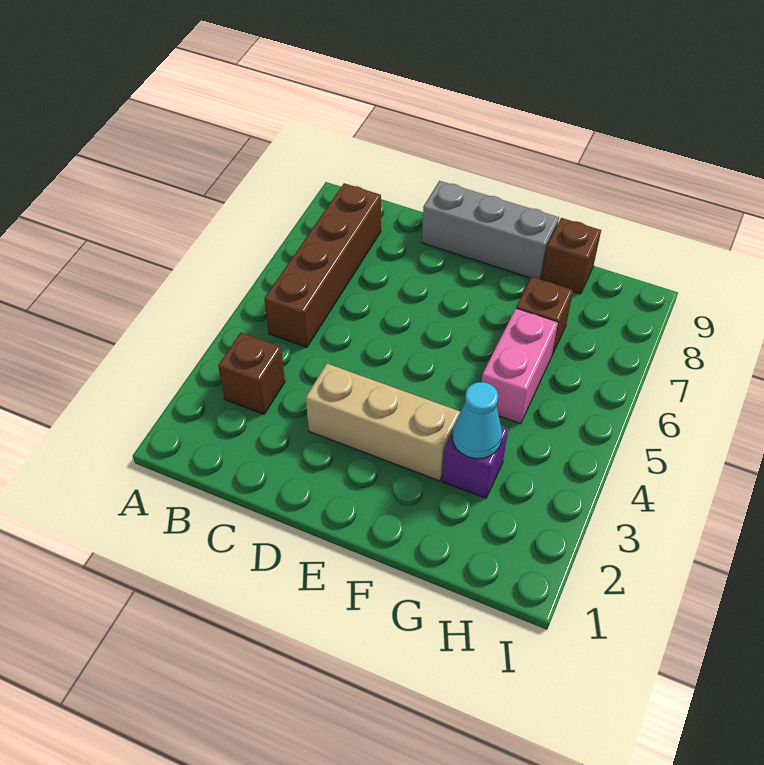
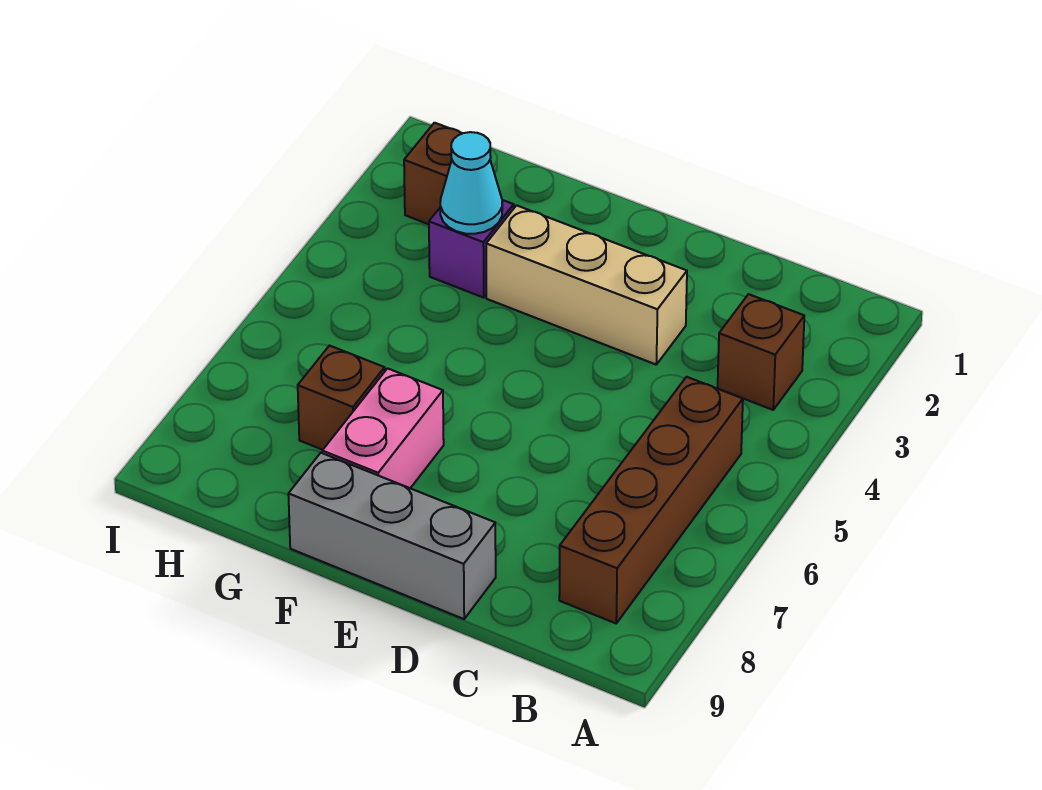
pink brick G5:G6 level 1 -> pink brick F7:F8 level 1
brown brick G9 level 1 -> brown brick H2 level 1

